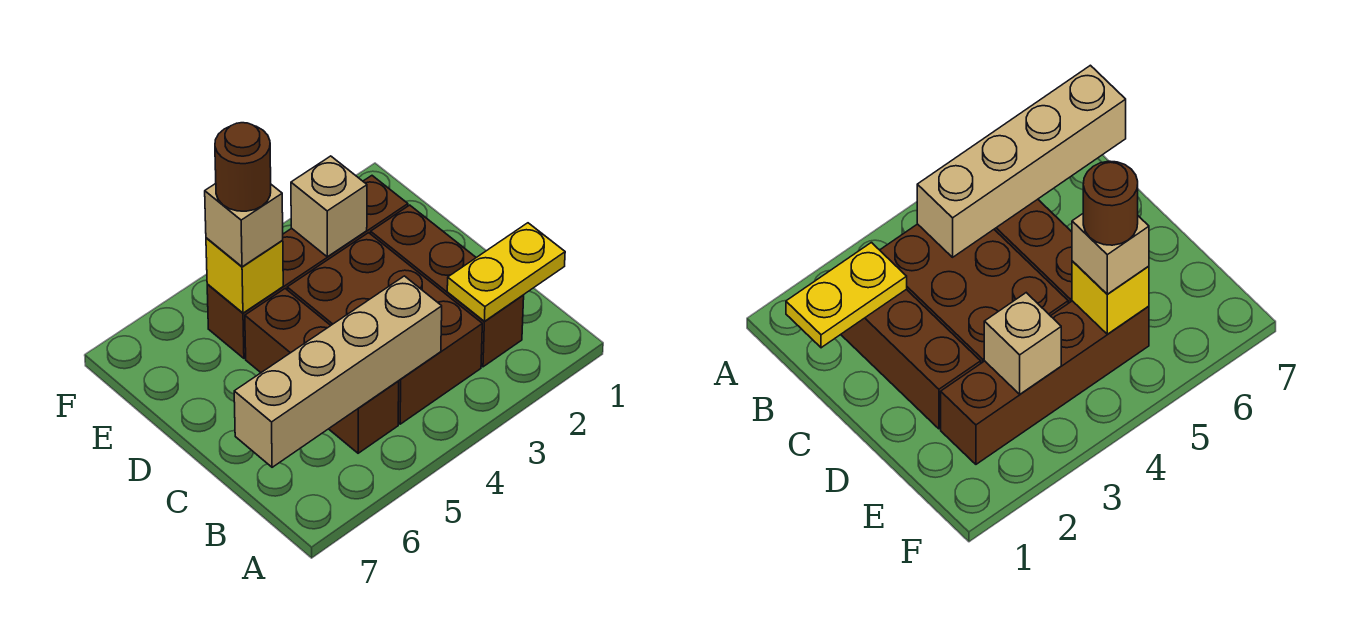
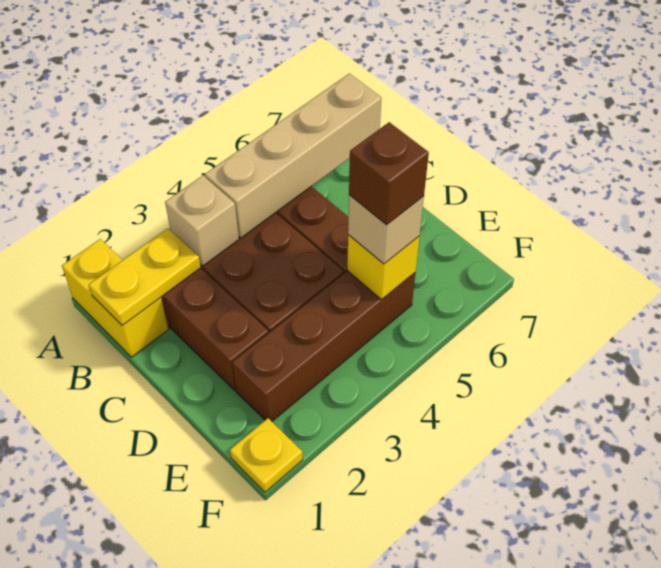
none -> yellow brick A1:B1 level 1
tan brick E3 level 2 -> tan brick B3 level 2
brown round brick E5 level 4 -> brown brick E5 level 4
none -> yellow plate F1 level 1

